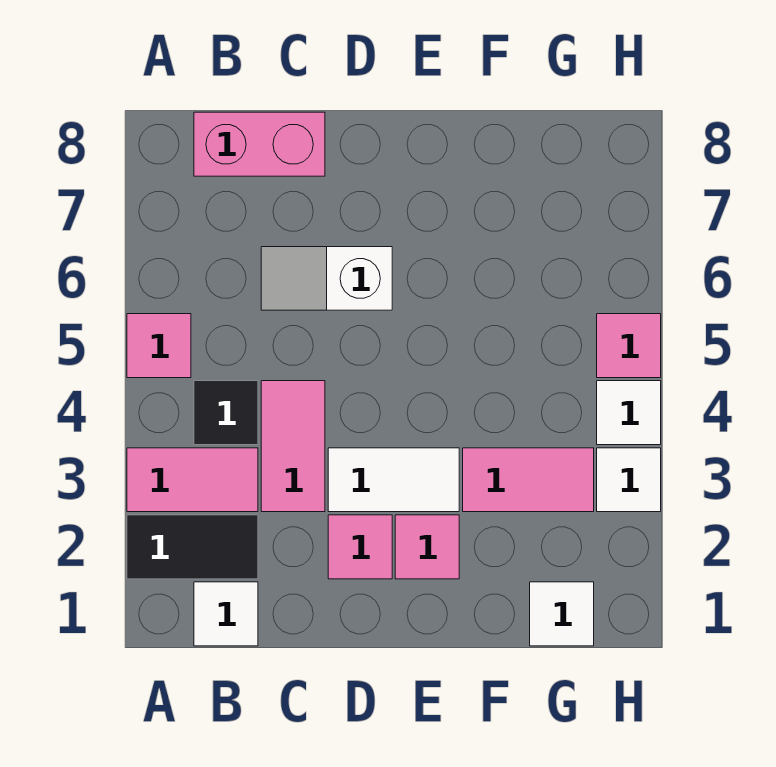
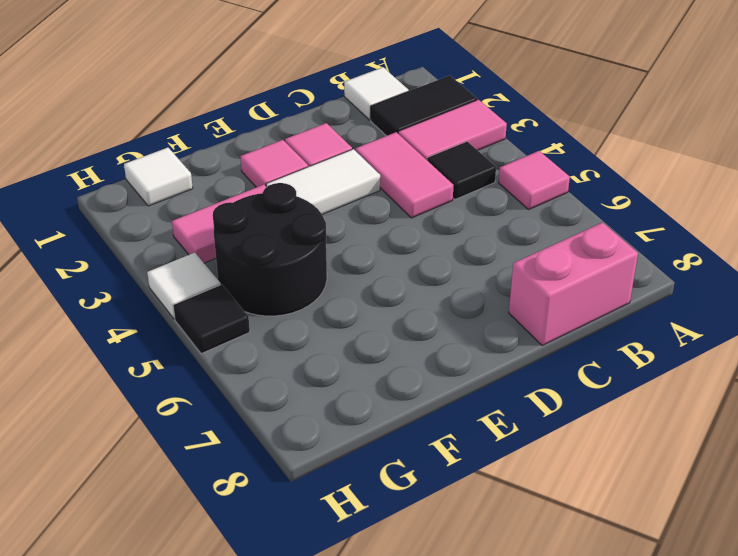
white slope C6:D6 level 1 top D -> none
none -> black round brick F4:G5 level 1
white tile H3 level 1 -> none
pink tile H5 level 1 -> black tile H5 level 1

